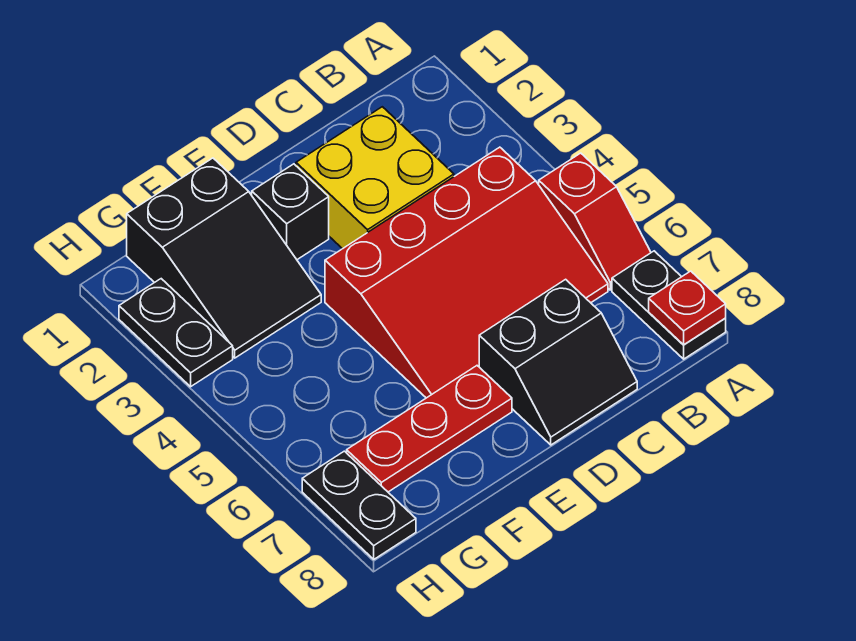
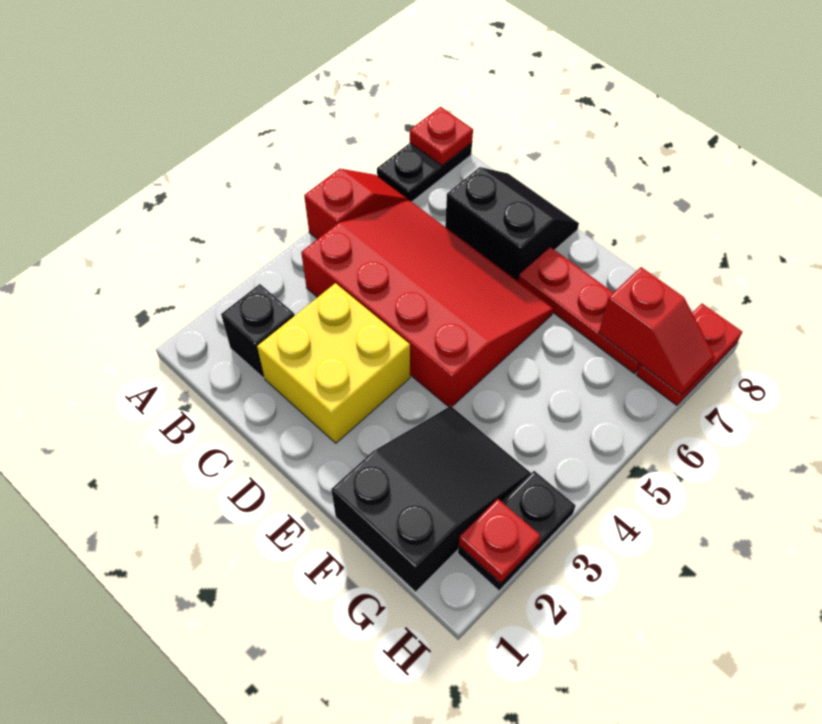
black brick E2 level 1 -> black brick B2 level 1
none -> red slope G7:H7 level 2 top G
none -> red plate H2 level 2
black plate H7:H8 level 1 -> red plate H7:H8 level 1

